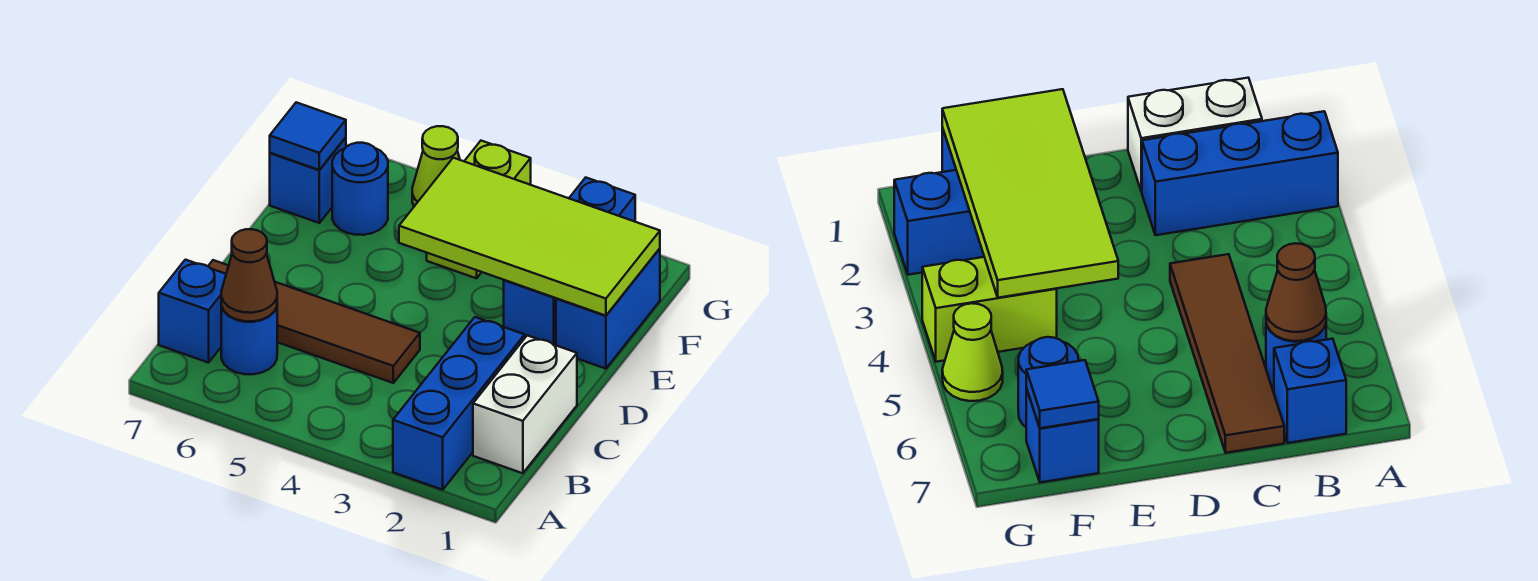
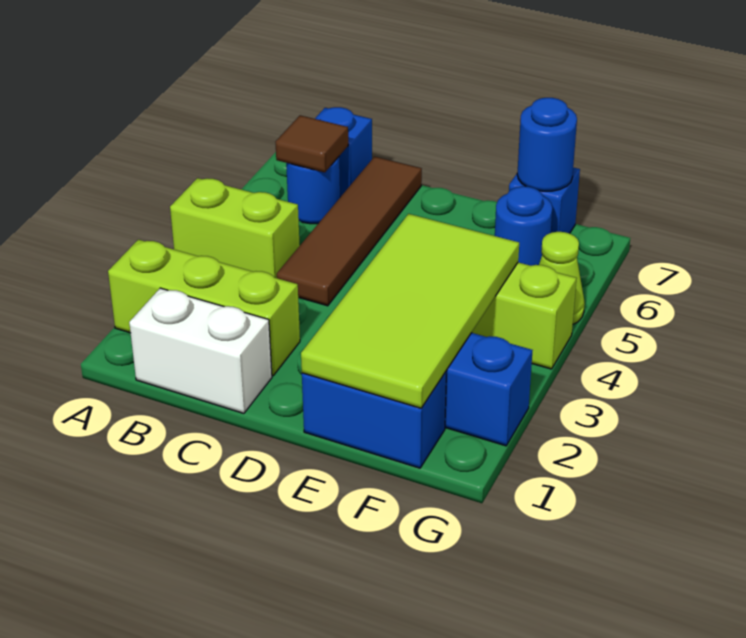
blue brick A2:C2 level 1 -> lime brick A2:C2 level 1
none -> lime brick A4:B4 level 1
brown cone B6 level 2 -> brown tile B6 level 2
blue tile F7 level 2 -> blue round brick F7 level 2

